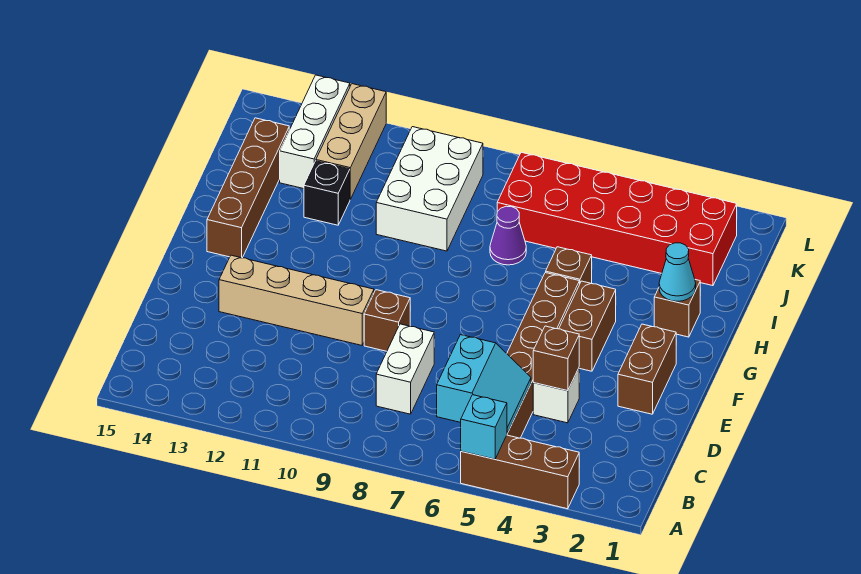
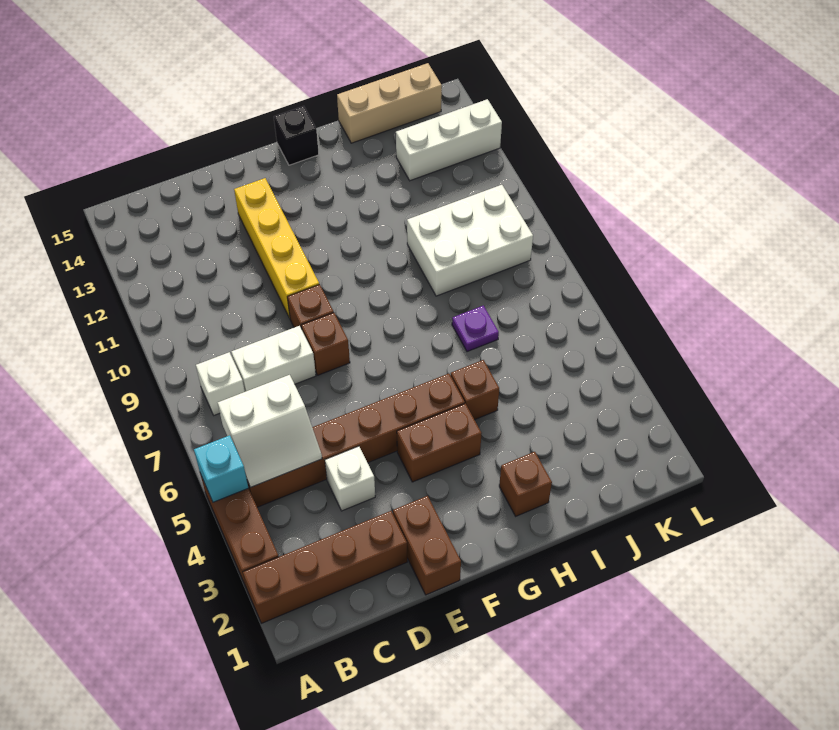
cyan slope B5:C6 level 2 top 6 -> white slope B5:C6 level 2 top 6
none -> white brick B8 level 1
brown brick D4 level 2 -> brown brick E8 level 1
brown brick E2:F2 level 1 -> brown brick E1:E2 level 1
tan brick E10:E13 level 1 -> yellow brick E10:E13 level 1
brown brick G14:J14 level 1 -> brown brick A2:D2 level 1
cyan cone H2 level 2 -> none
purple cone I7 level 1 -> purple plate I7 level 1
black brick I12 level 1 -> black brick G15 level 1
red brick J2:K7 level 1 -> none
tan brick J12:L12 level 1 -> tan brick I15:K15 level 1

